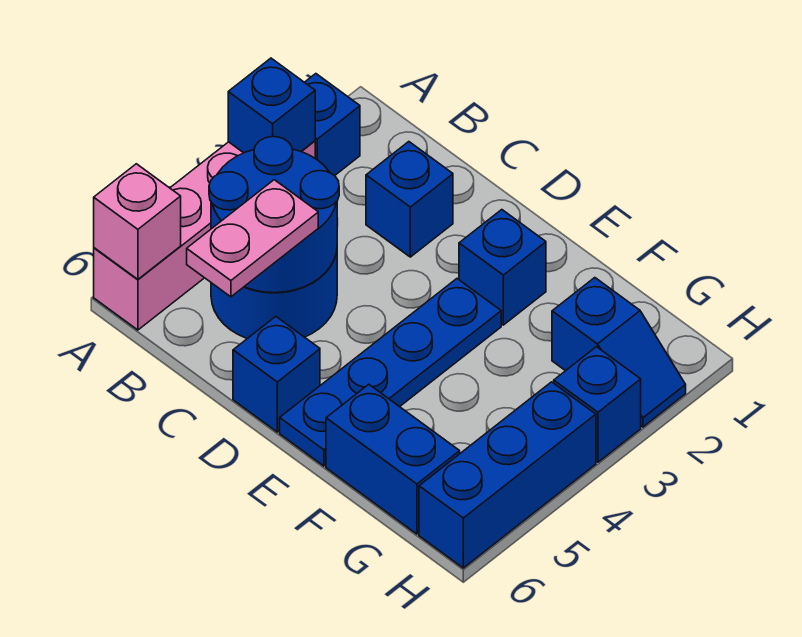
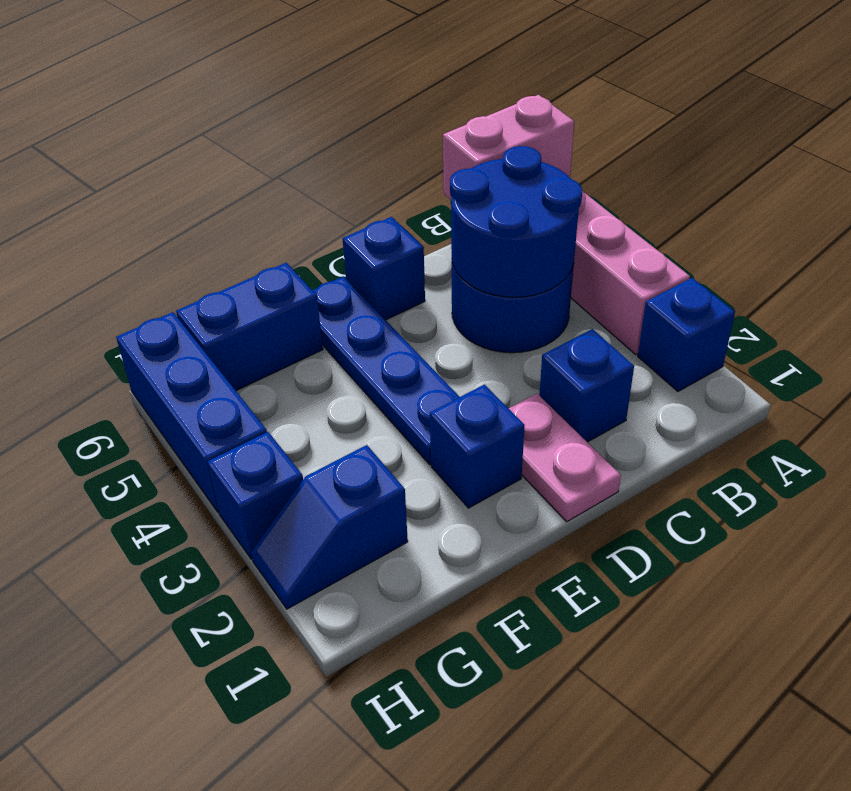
blue brick A3 level 2 -> none
pink brick A6 level 2 -> pink brick A6:B6 level 2
pink plate C5:C6 level 3 -> pink plate D1:D2 level 1

